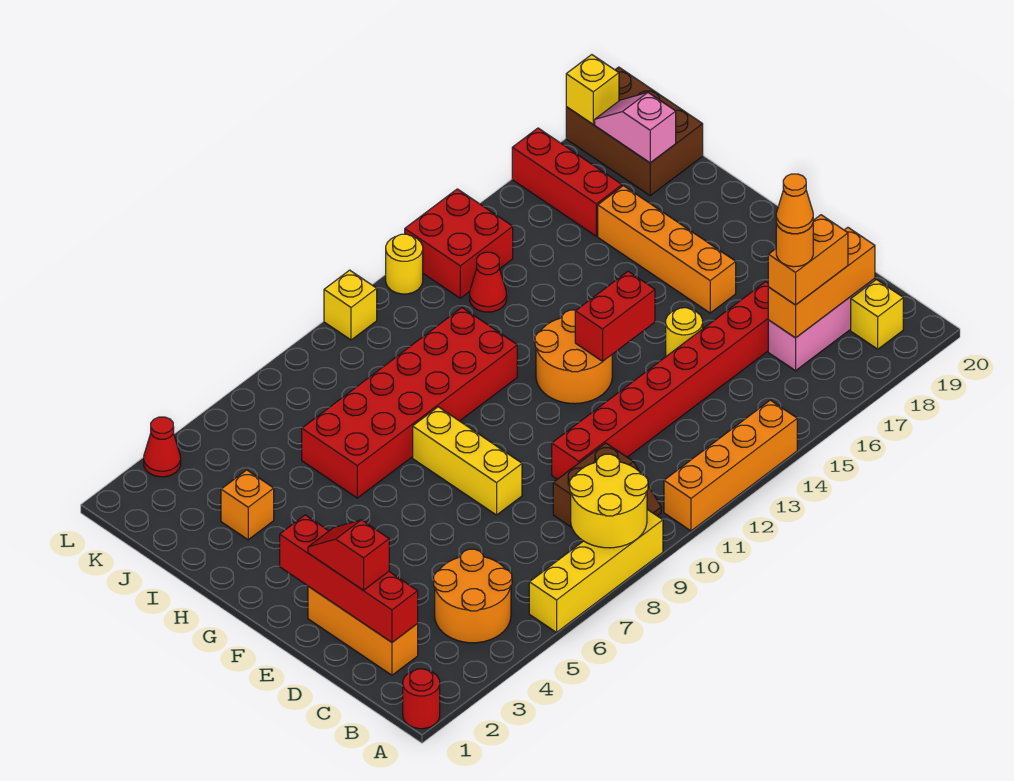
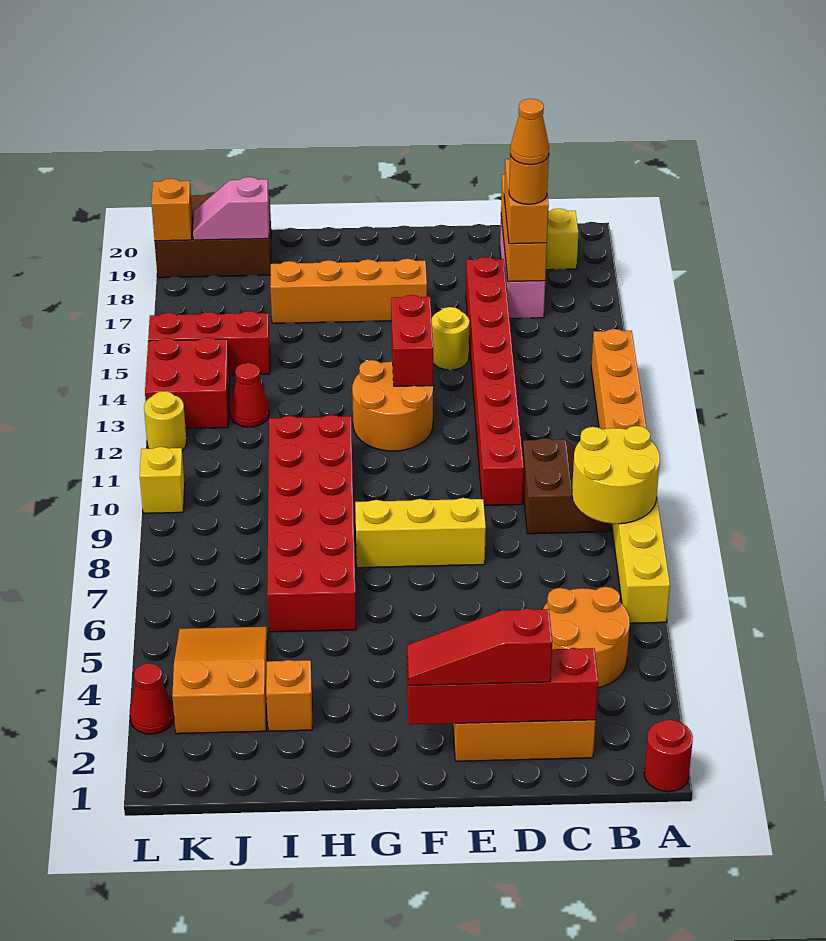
red slope D2:E2 level 3 top D -> red slope D2:F2 level 3 top D
none -> orange slope J3:K5 level 1 top 3
red brick J17:L17 level 1 -> red brick J15:L15 level 1
yellow brick L19 level 2 -> orange brick L19 level 2

